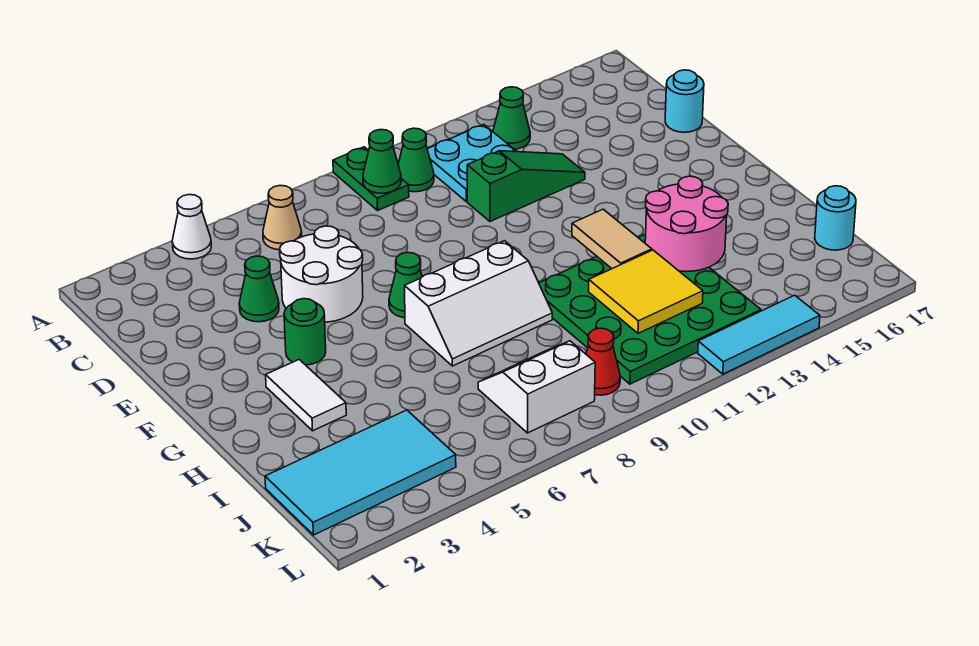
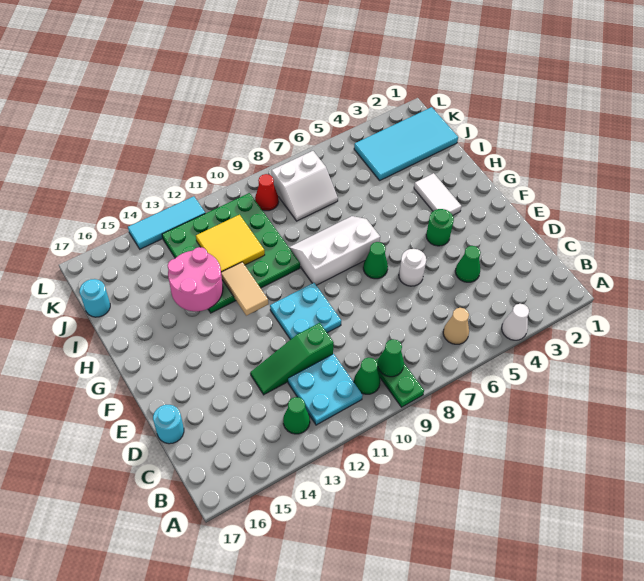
white round brick D5:E6 level 1 -> white round brick E6 level 1
none -> cyan plate E10:F11 level 1

